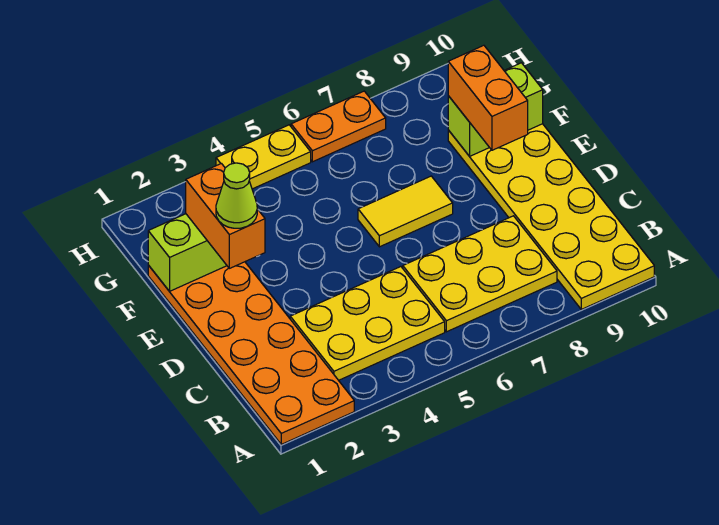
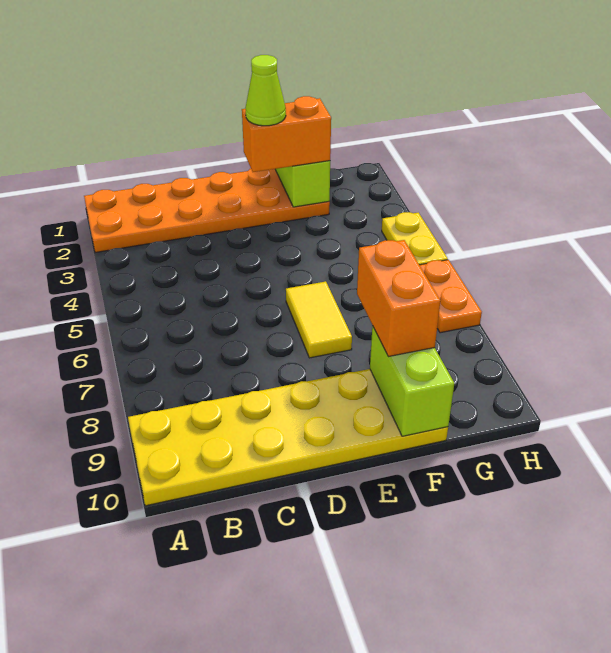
yellow plate B3:C5 level 1 -> none
yellow plate B6:C8 level 1 -> none
orange brick E9:F9 level 3 -> orange brick F8:F9 level 3

